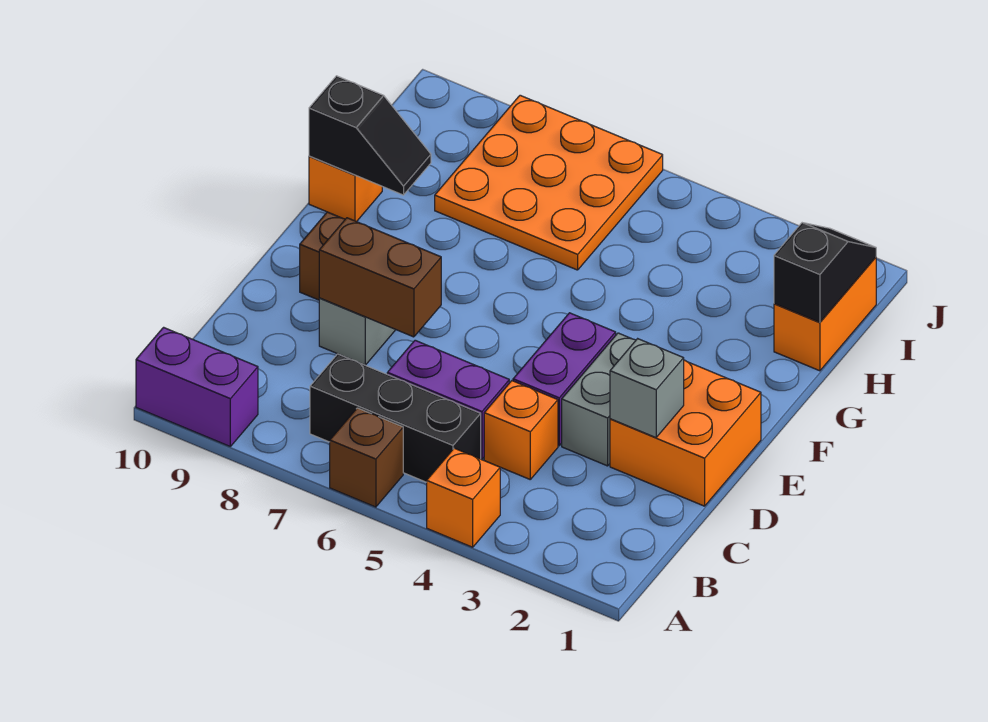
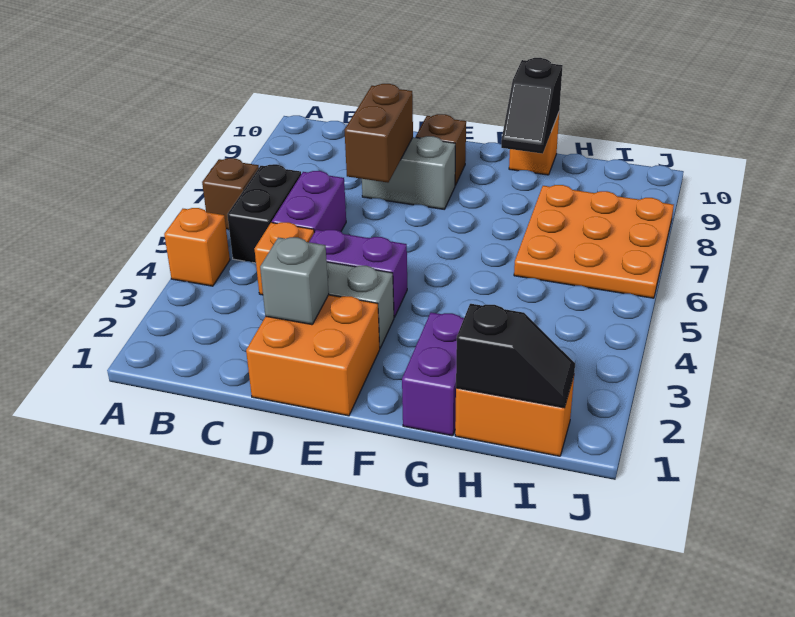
purple brick A9:A10 level 1 -> purple brick G1:G2 level 1
black brick B5:B7 level 1 -> black brick B5:B6 level 1

